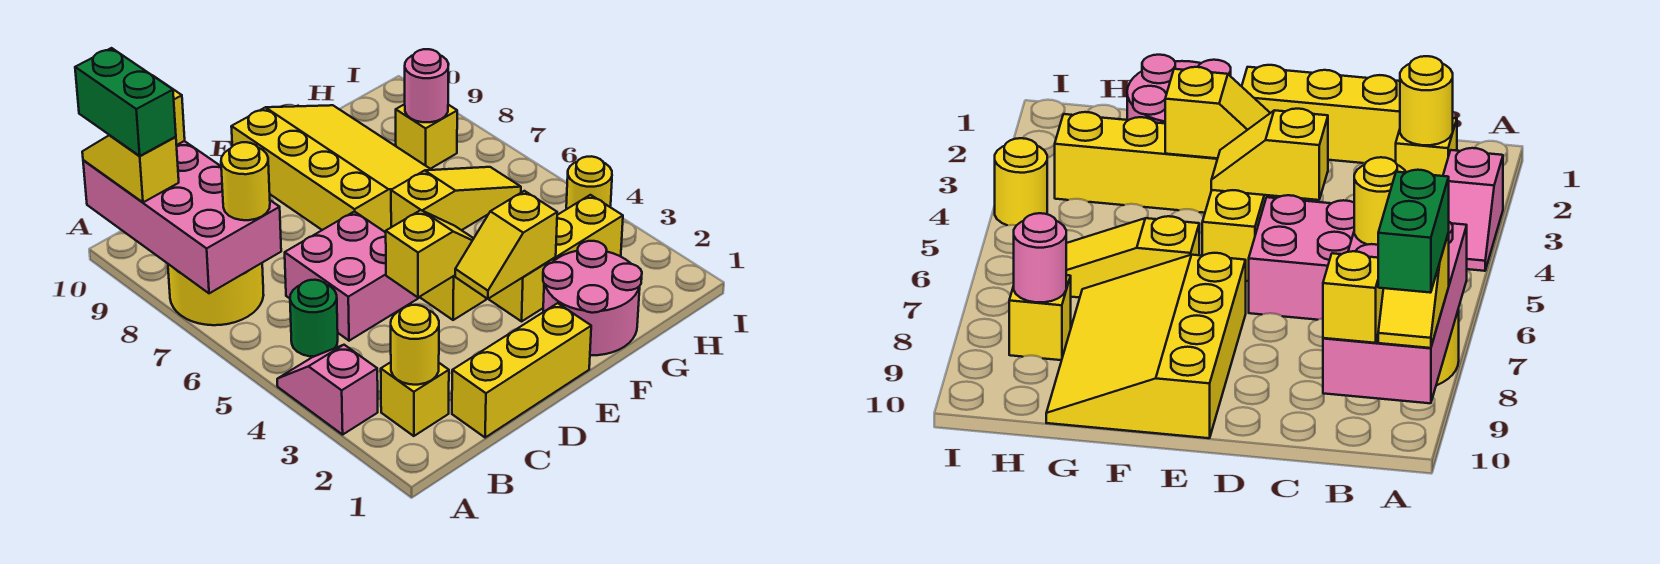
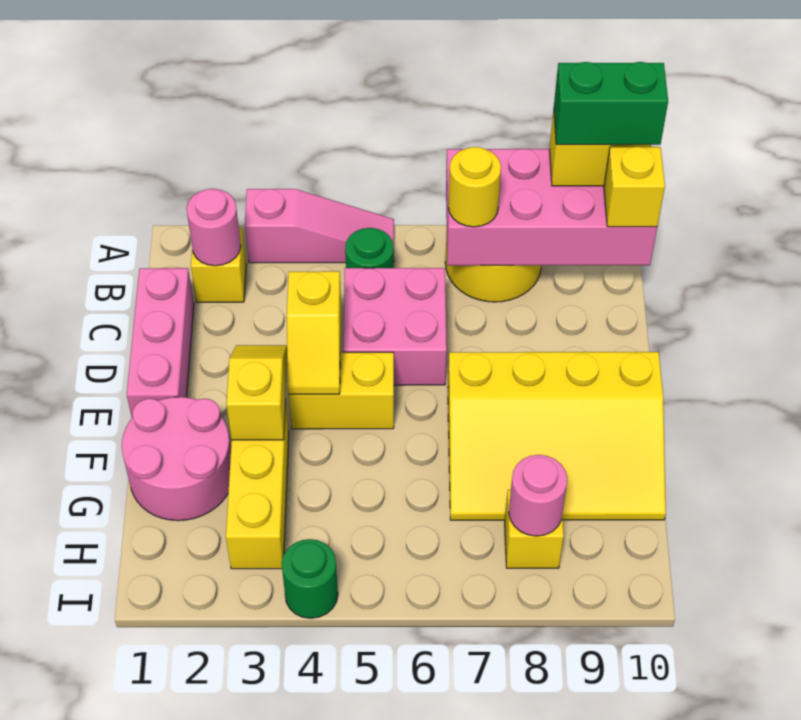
pink slope A3:A4 level 1 top 3 -> pink slope A3:A5 level 1 top 3
yellow round brick B2 level 2 -> pink round brick B2 level 2
yellow brick C1:E1 level 1 -> pink brick C1:E1 level 1
yellow slope F6:H6 level 1 top F -> none
yellow round brick I4 level 1 -> green round brick I4 level 1

